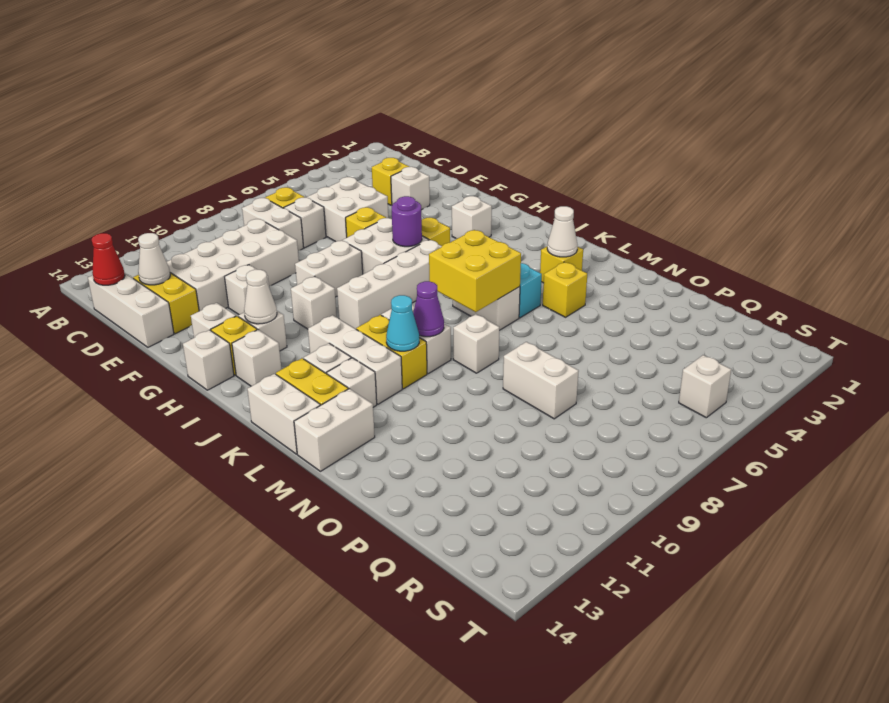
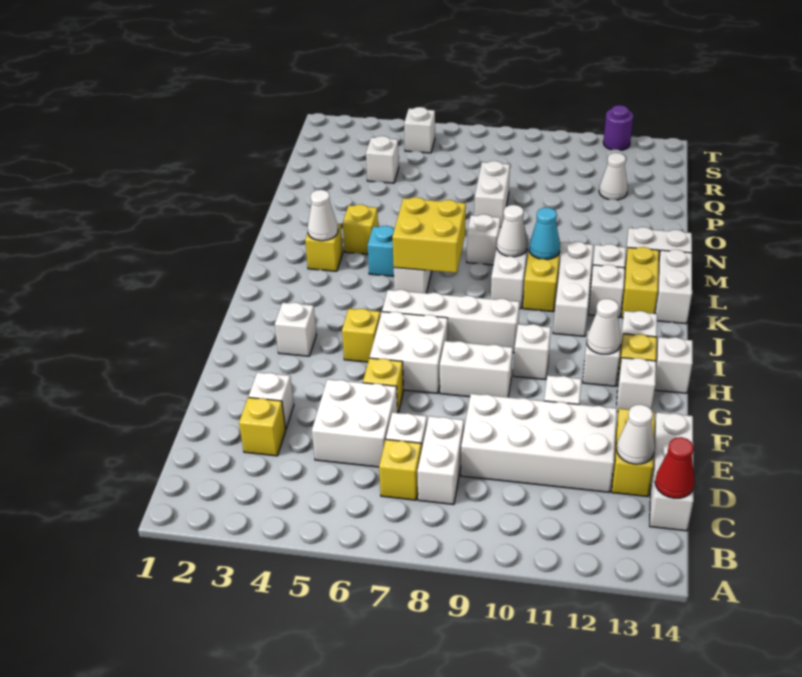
purple round brick H6 level 2 -> purple round brick T12 level 1
purple cone L9 level 2 -> white cone L9 level 2
none -> white brick Q4 level 1
none -> white cone Q12 level 1

